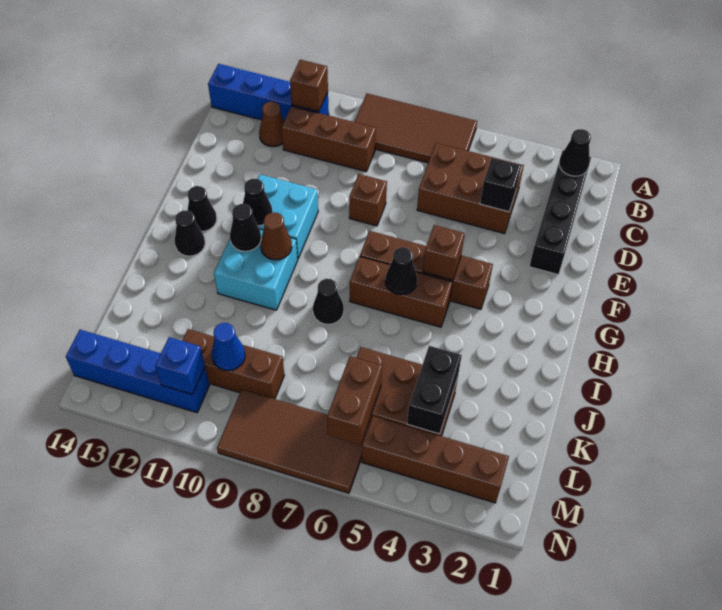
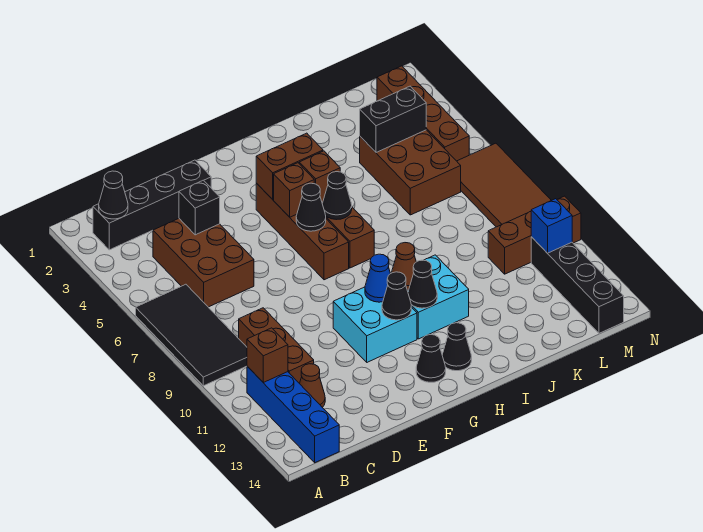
brown tile A6:B9 level 1 -> black tile A6:B9 level 1
brown brick E8 level 1 -> brown brick H5 level 2
black cone I8 level 1 -> black cone G6 level 2
brown brick L6:M6 level 2 -> brown brick G4:H4 level 2
brown brick L9:L11 level 1 -> brown brick L10:N10 level 1
blue cone L10 level 2 -> blue cone G10 level 2
blue brick M11:M14 level 1 -> black brick M11:M14 level 1

